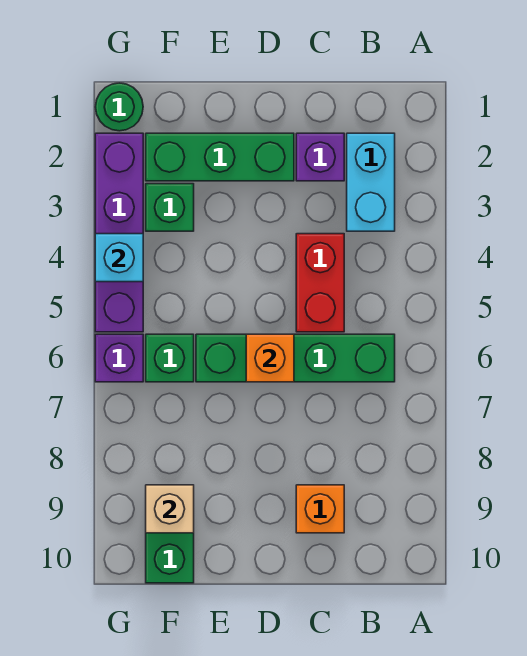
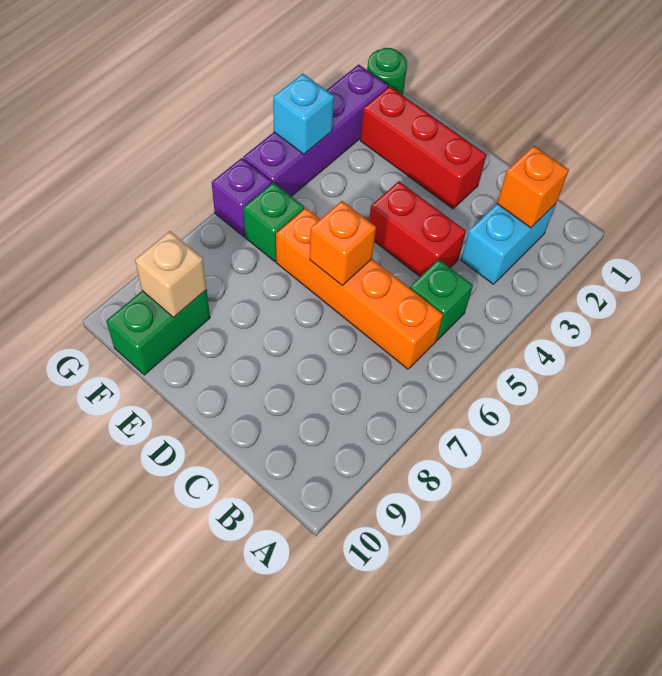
green brick B6:E6 level 1 -> orange brick B6:E6 level 1
purple brick C2 level 1 -> none
red brick C4:C5 level 1 -> red brick C4:D4 level 1
orange brick C9 level 1 -> orange brick B2 level 2
green brick D2:F2 level 1 -> red brick D2:F2 level 1
green brick F3 level 1 -> green brick B5 level 1

